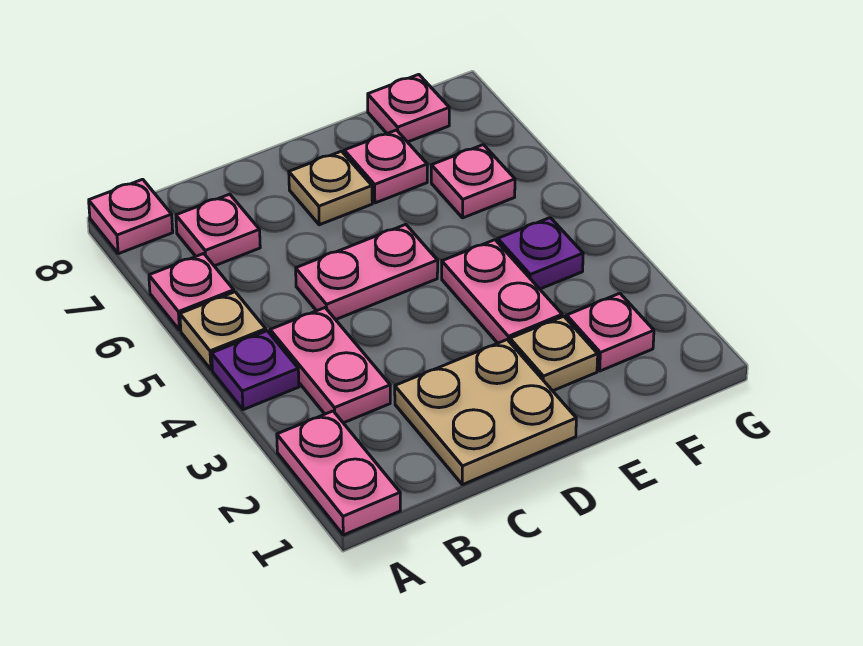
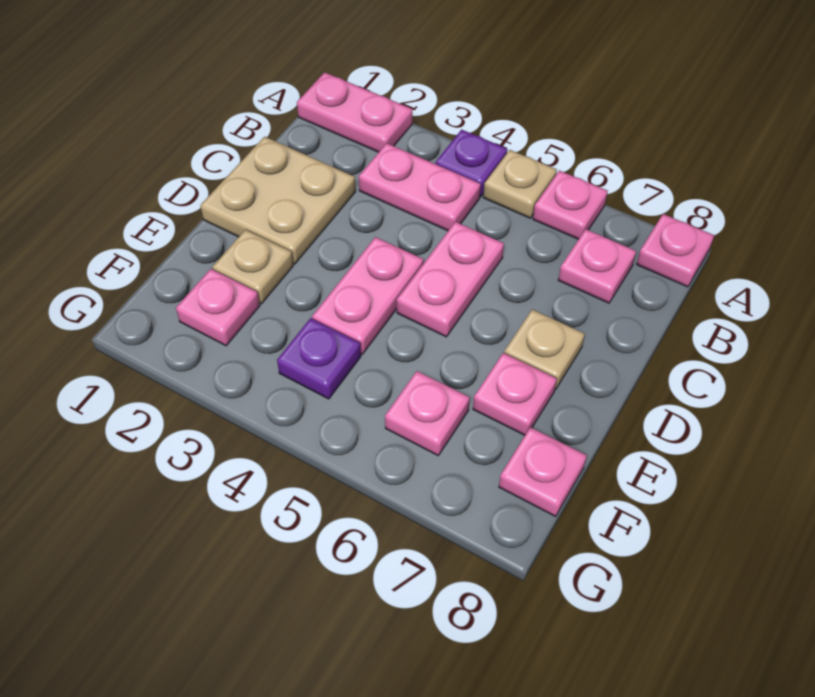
pink plate E3:E4 level 1 -> pink plate D4:E4 level 1

